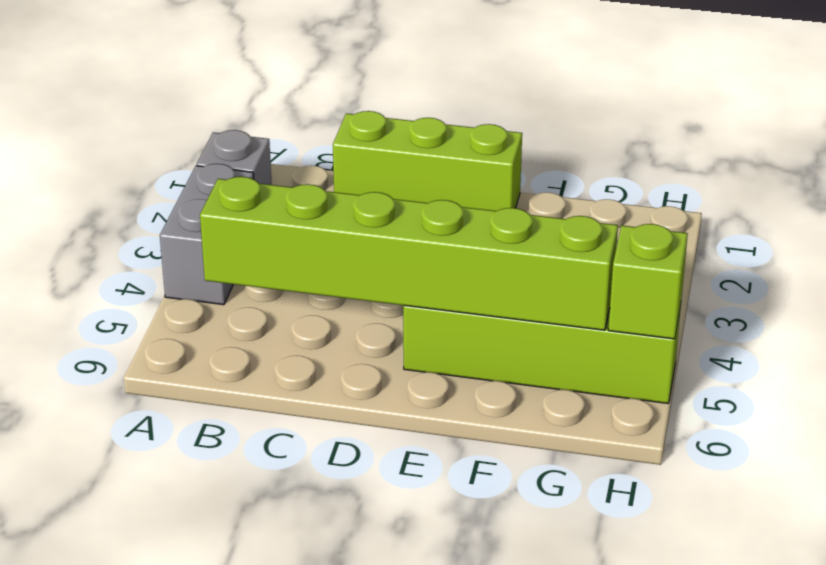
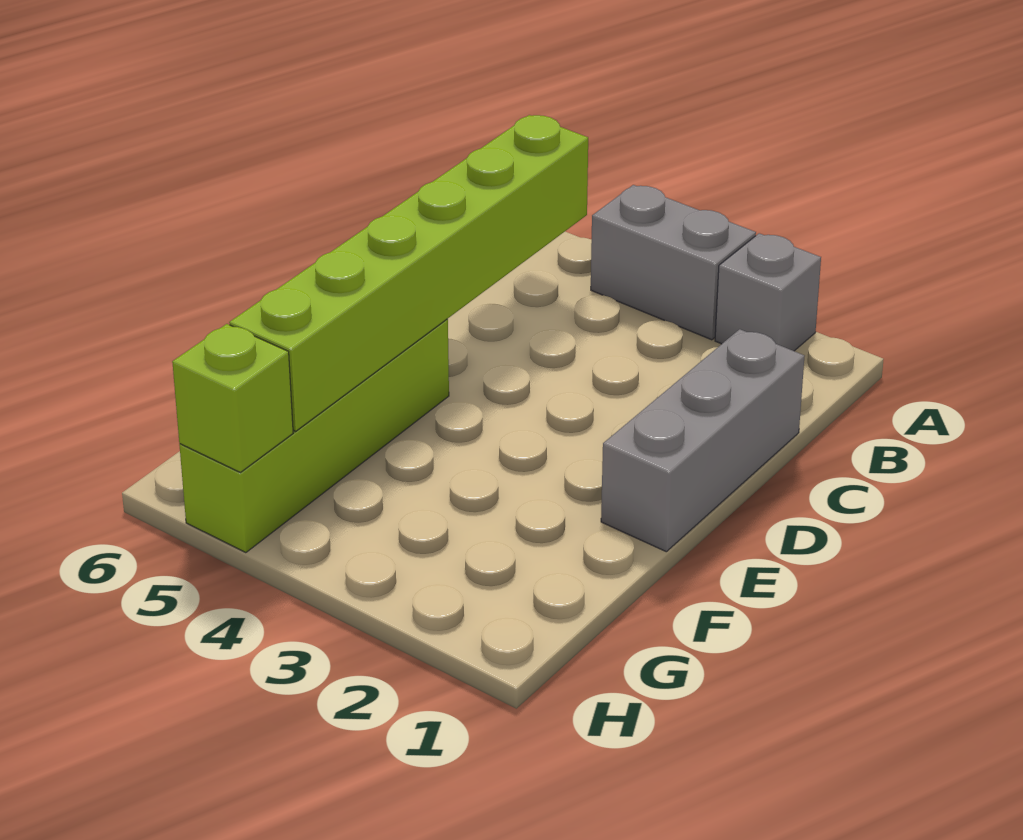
lime brick C1:E1 level 1 -> grey brick C1:E1 level 1

